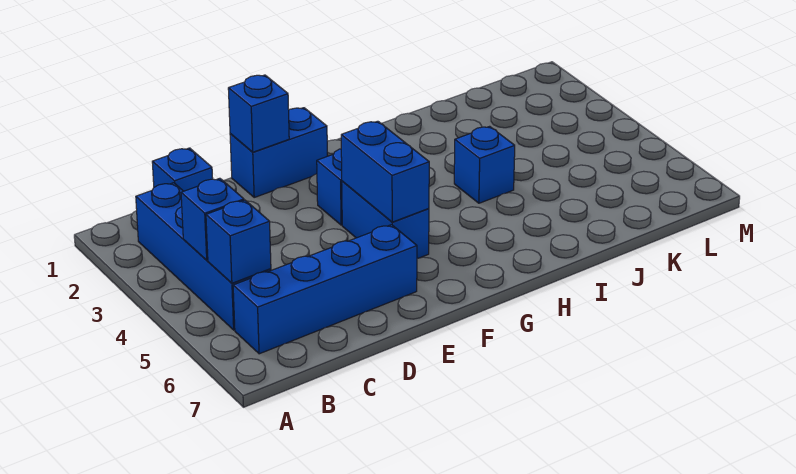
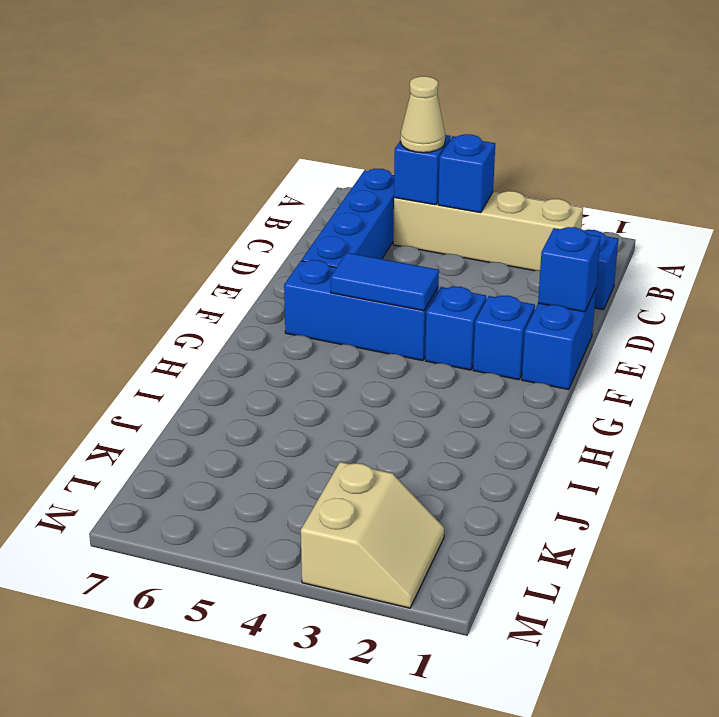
blue brick B2:B5 level 1 -> tan brick B2:B5 level 1
none -> tan cone B5 level 3
blue brick F4:F5 level 1 -> blue brick F4:F6 level 1
blue brick F4:F5 level 2 -> blue tile F4:F5 level 2
blue brick I4 level 1 -> blue brick F2 level 1
none -> tan slope L2:M3 level 1 top 3

